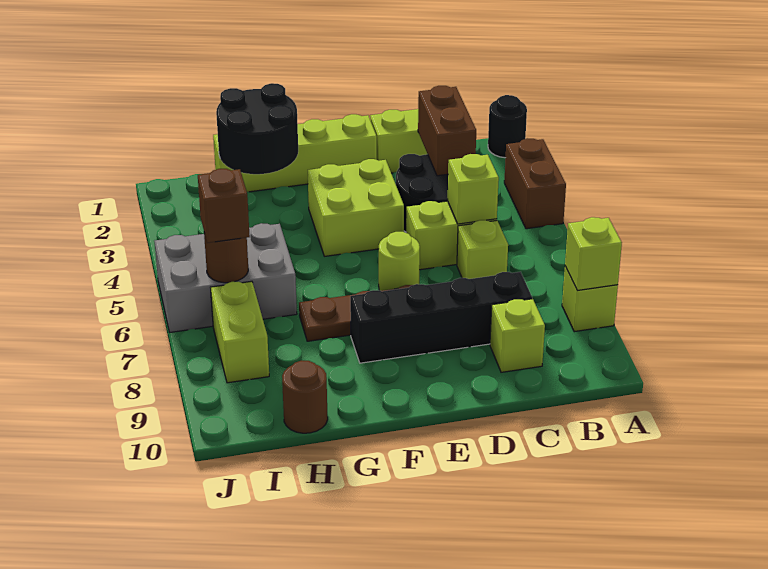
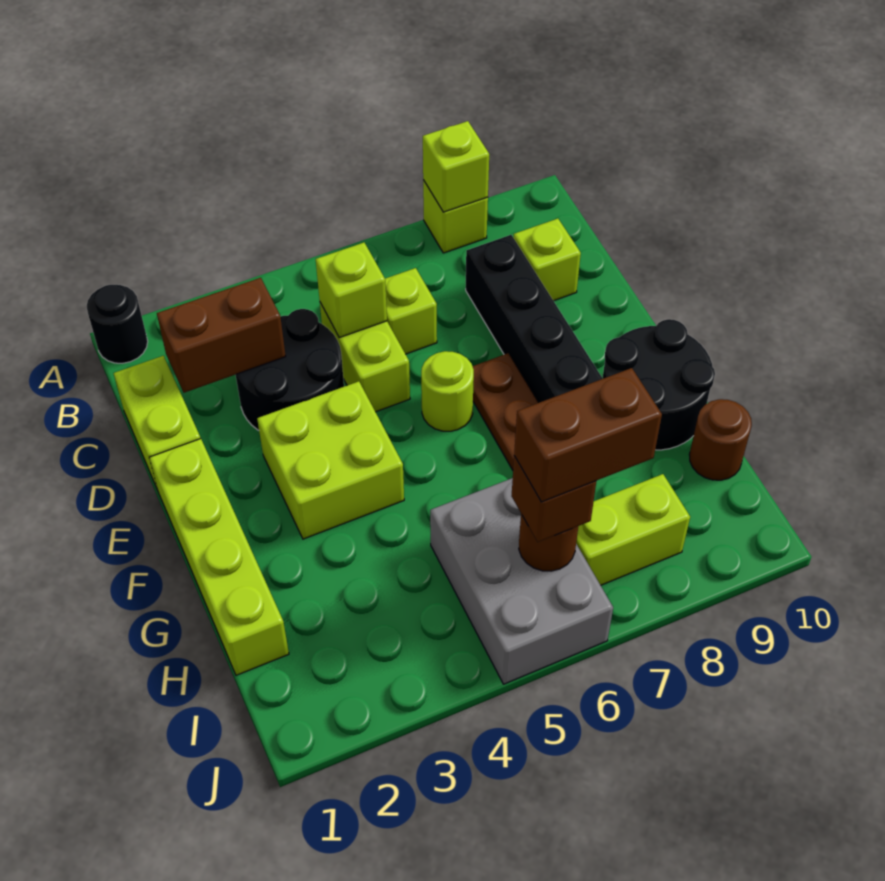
brown brick A3:A4 level 1 -> brown brick I6:I7 level 4
black round brick G1:H2 level 2 -> black round brick F9:G10 level 1

